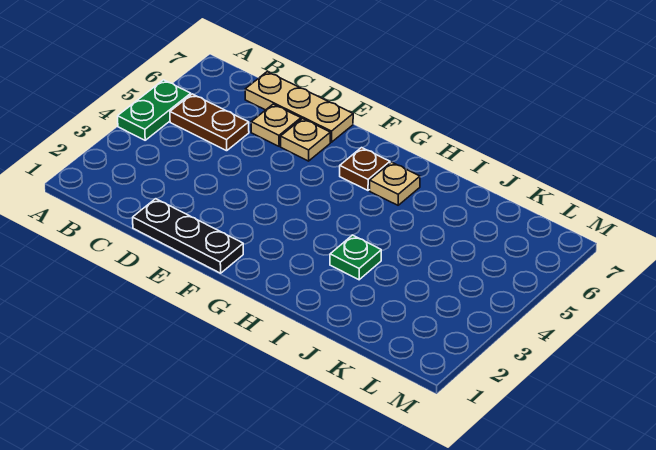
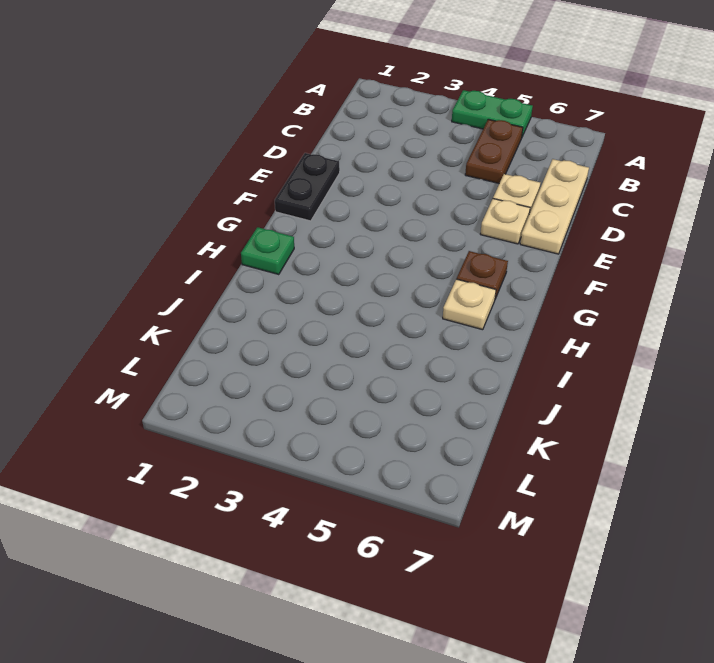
black plate D1:F1 level 1 -> black plate E1:F1 level 1
green plate I3 level 1 -> green plate H1 level 1

